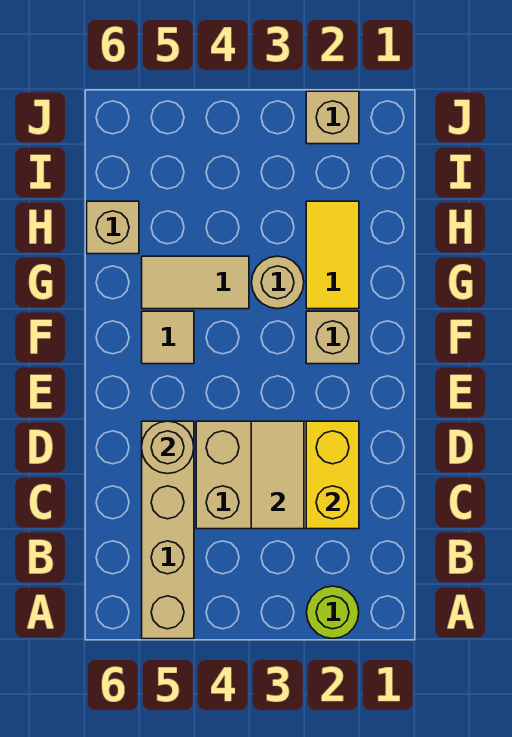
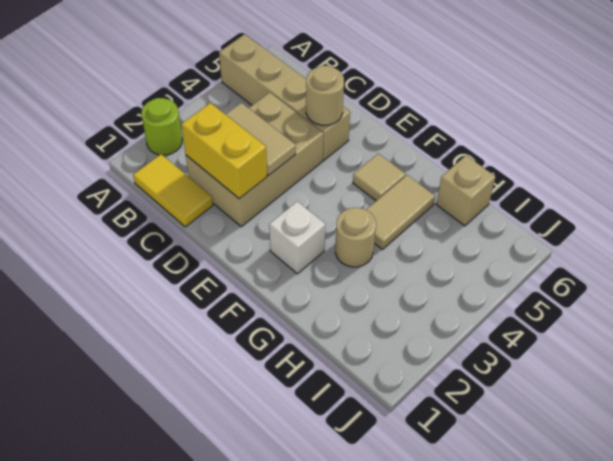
tan brick F2 level 1 -> white brick F2 level 1
yellow tile G2:H2 level 1 -> yellow tile B1:C1 level 1
tan brick J2 level 1 -> none

